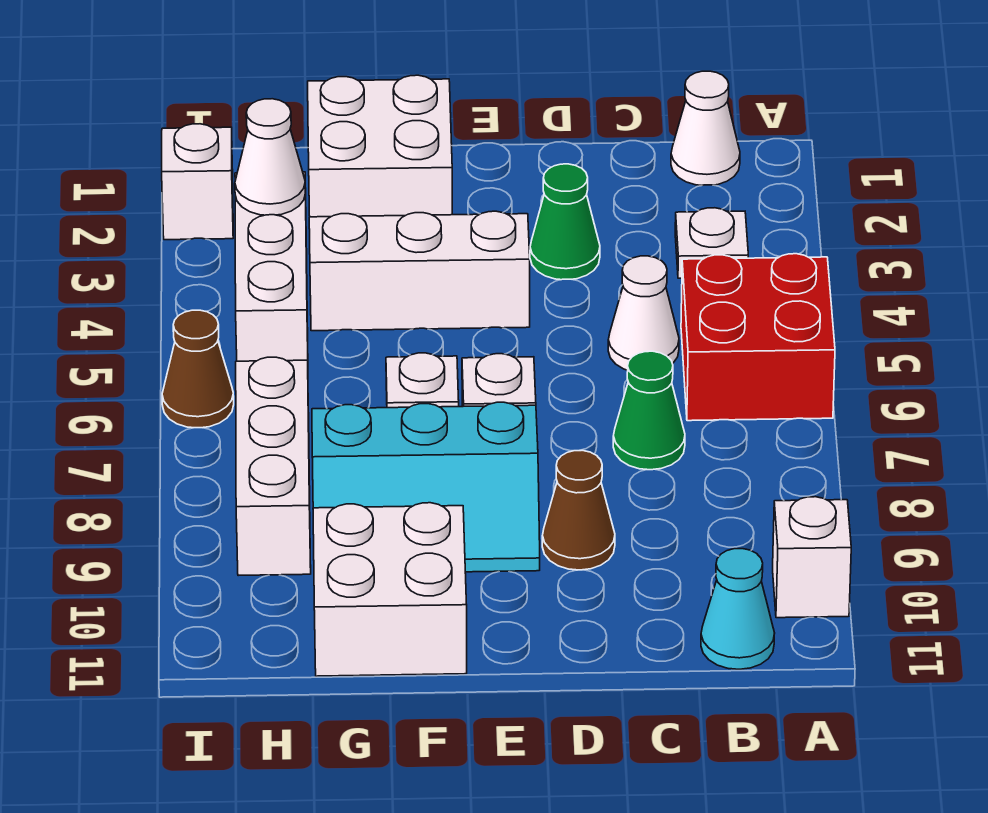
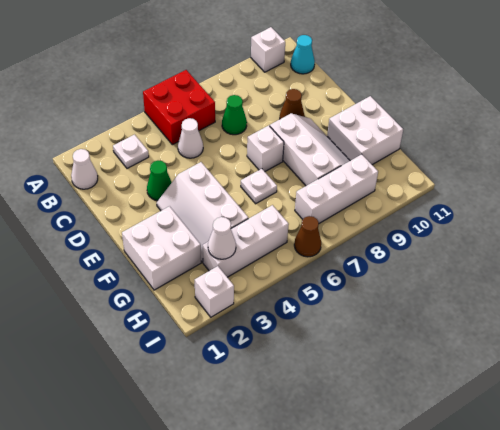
cyan slope E8:G9 level 1 top 8 -> white slope E8:G9 level 1 top 8

